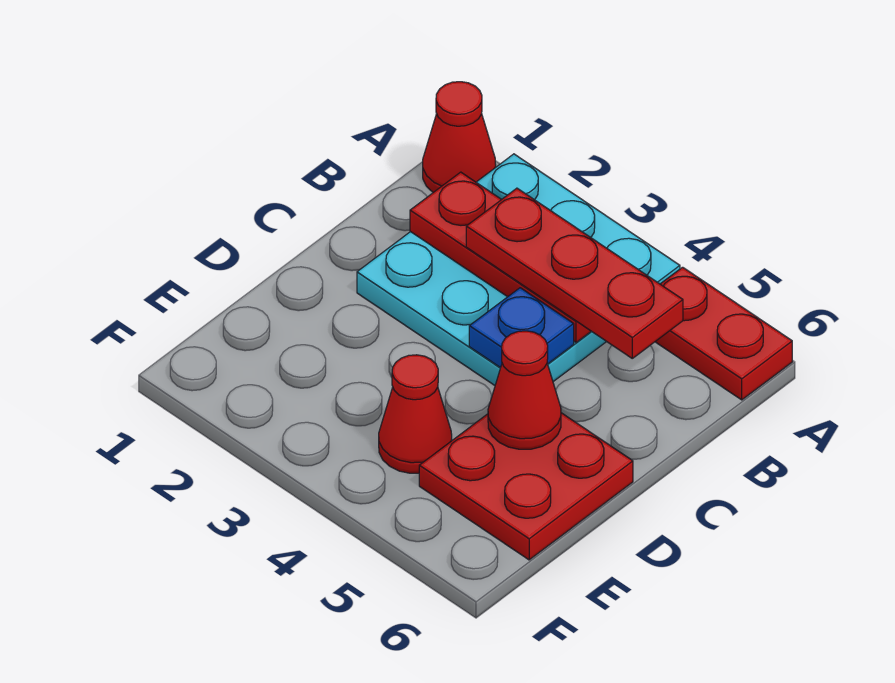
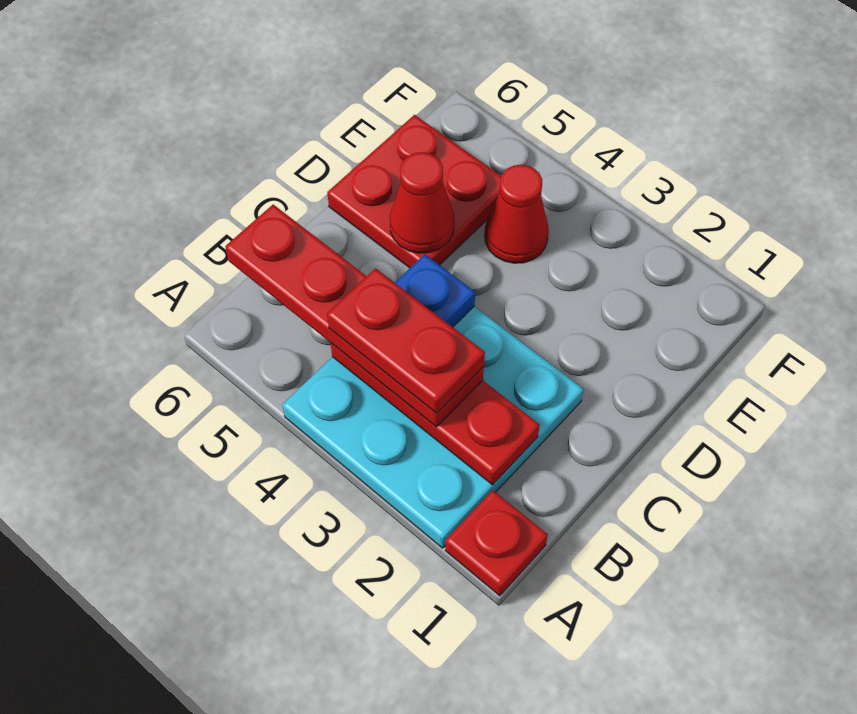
red cone A1 level 1 -> red plate A1 level 1
red plate A5:A6 level 1 -> red plate B3:B4 level 4
red plate B3:B5 level 3 -> red plate B3:B6 level 3

